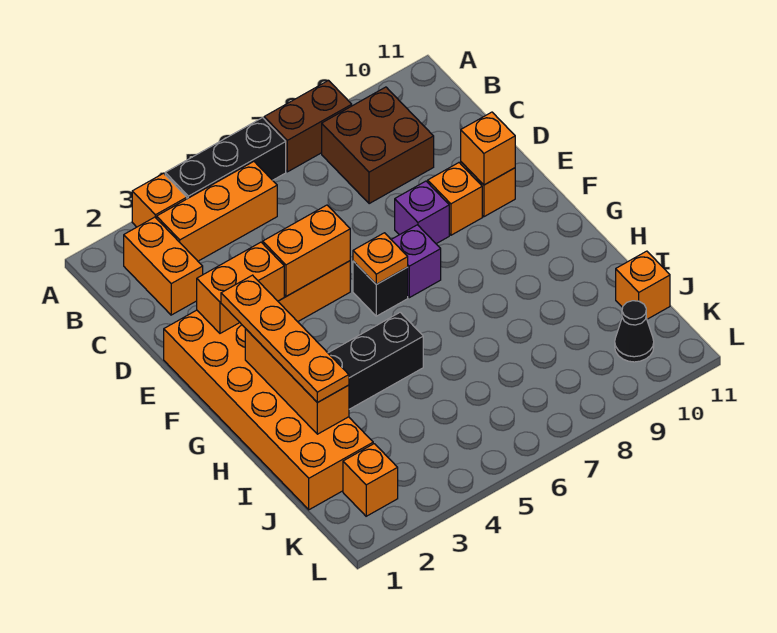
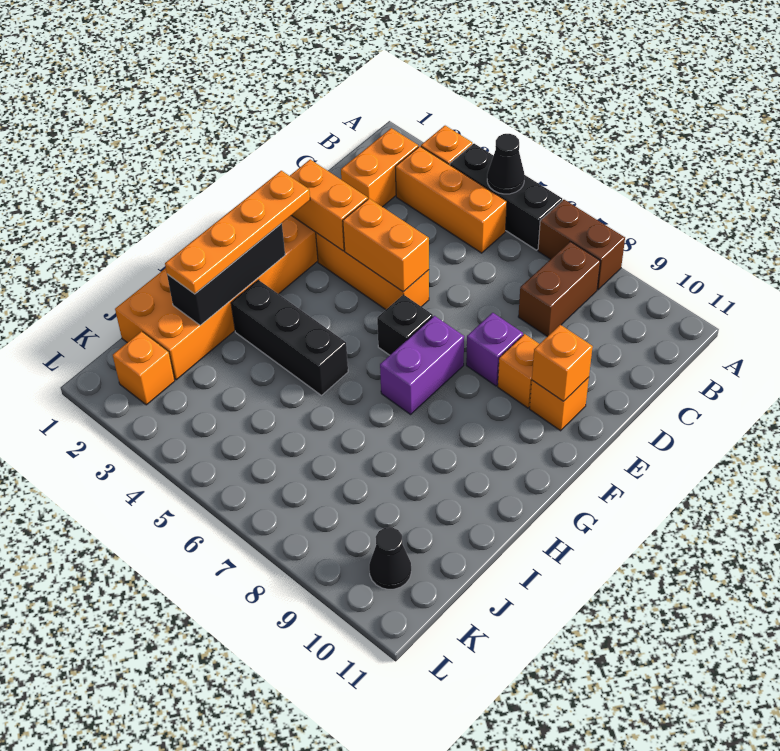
none -> black cone A5 level 2
brown brick B8:C9 level 1 -> brown brick B8:C8 level 1
orange plate F6 level 2 -> none
purple brick F7 level 1 -> purple brick F7:G7 level 1
orange brick G2:I2 level 2 -> black brick G2:I2 level 2
orange brick J11 level 1 -> none

